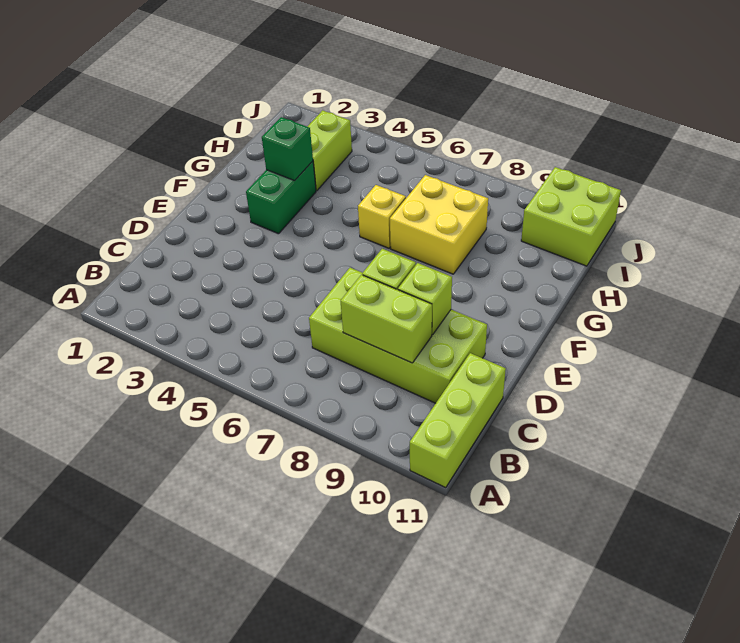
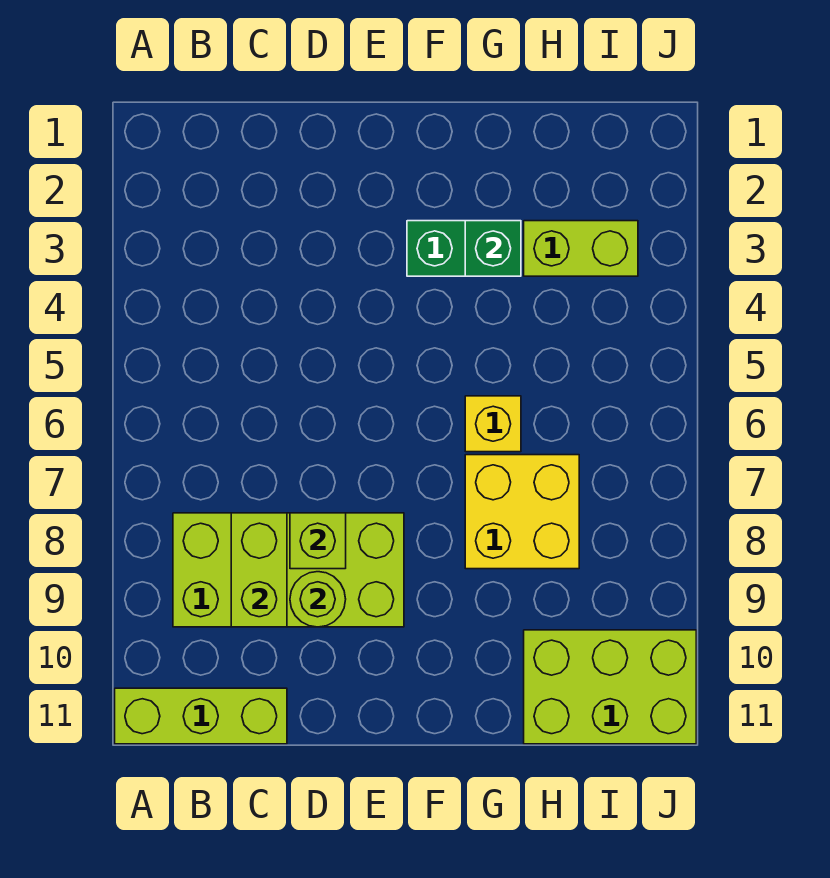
lime brick C7:D10 level 1 -> lime brick B8:E9 level 1
lime brick D9 level 2 -> lime round brick D9 level 2
lime brick I10:J11 level 1 -> lime brick H10:J11 level 1

